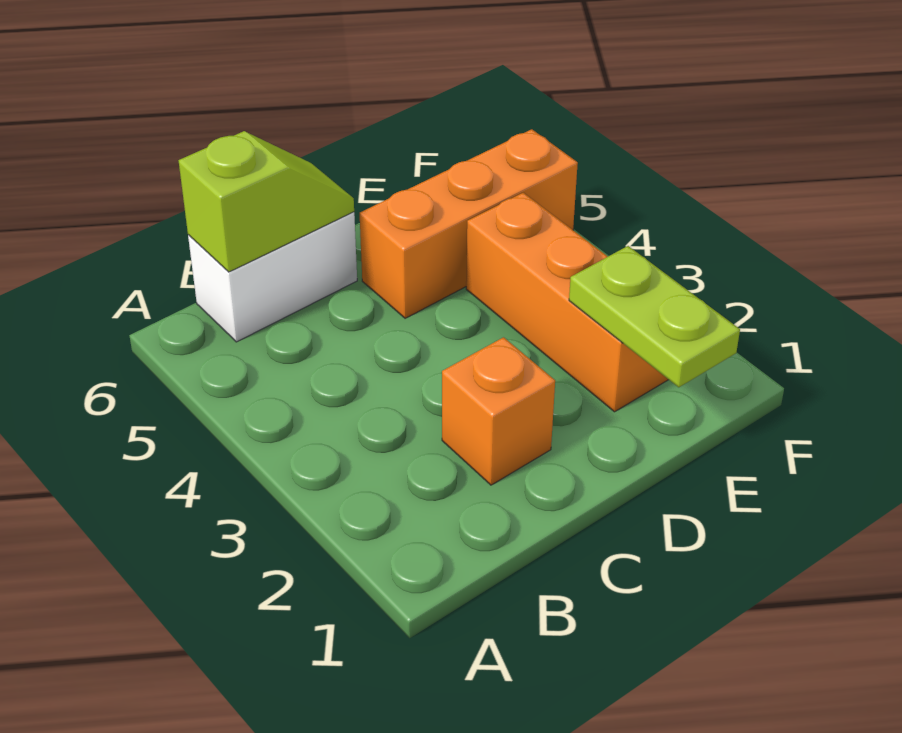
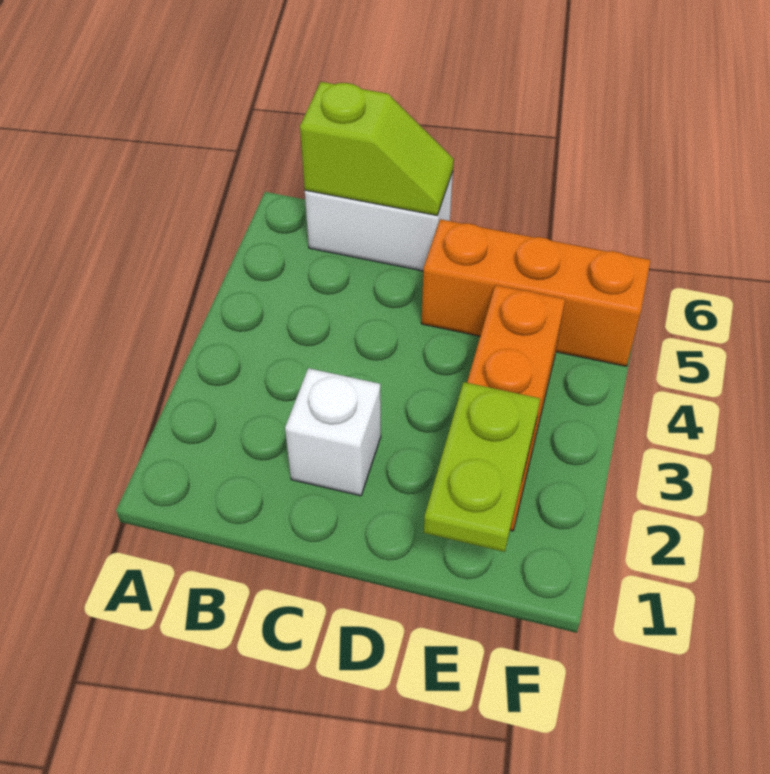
orange brick C2 level 1 -> white brick C2 level 1

